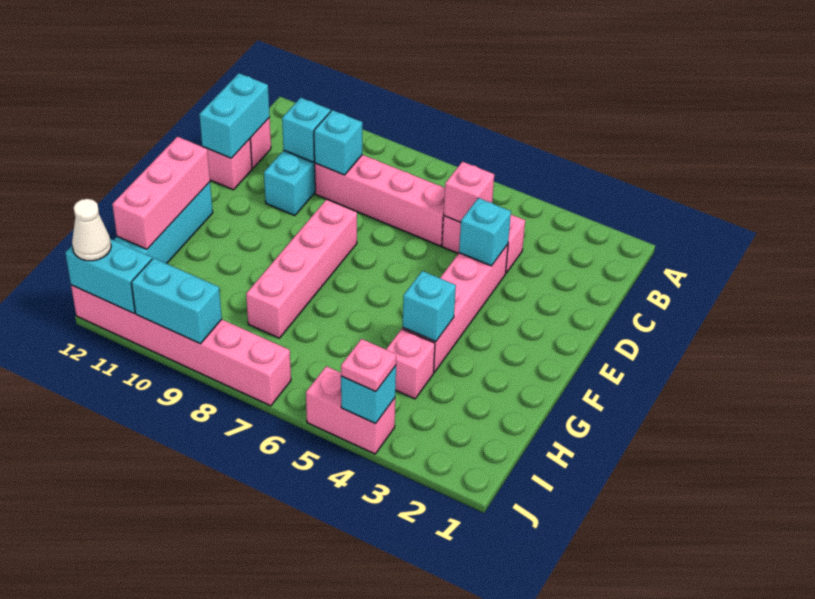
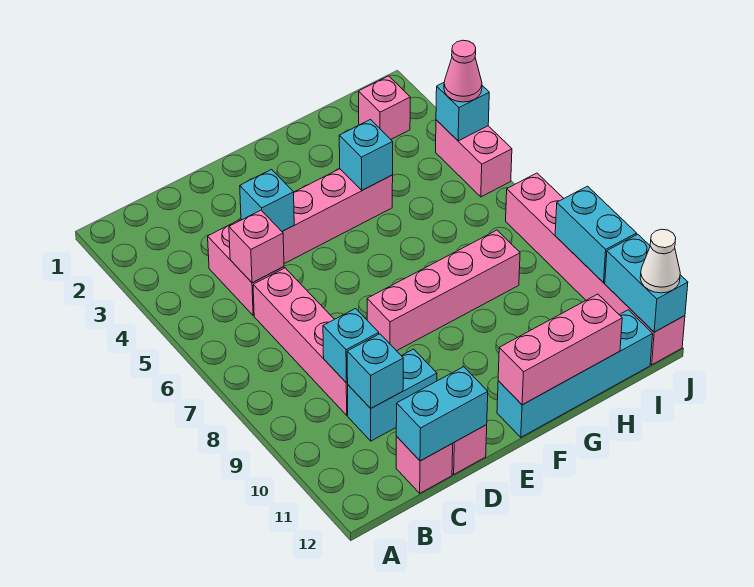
pink brick H4 level 1 -> pink brick I2 level 1
pink plate J4 level 3 -> pink cone J4 level 3

